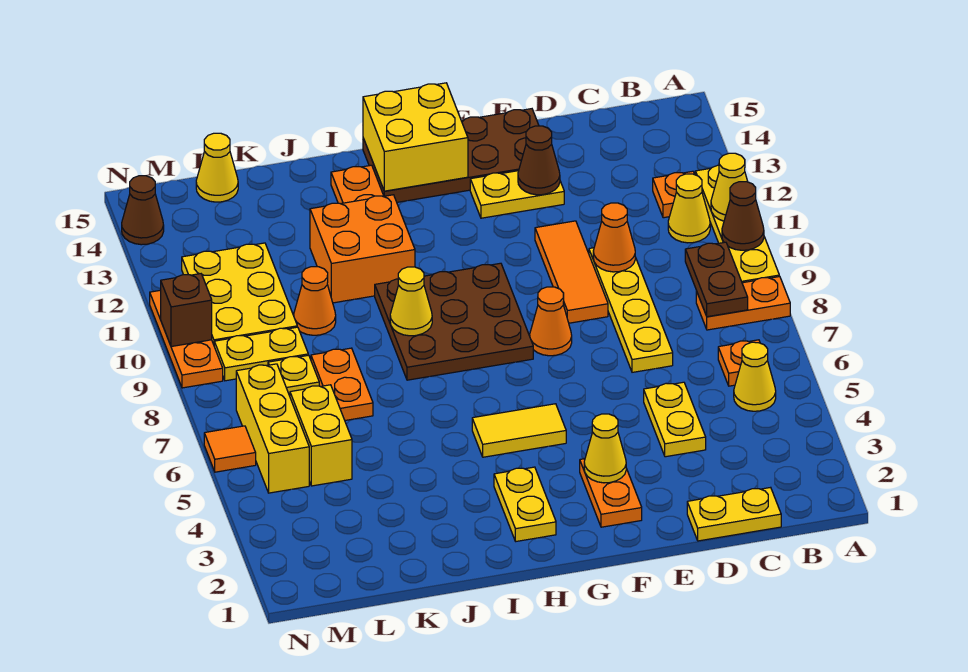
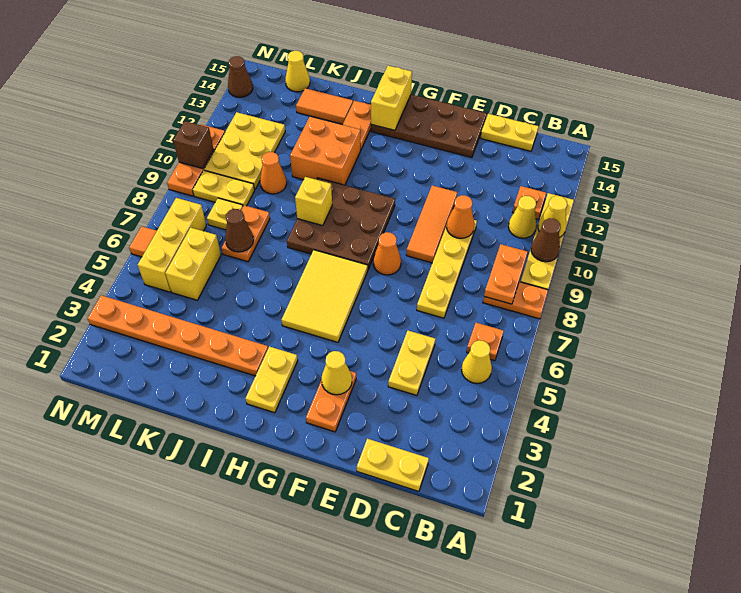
brown plate B8:B9 level 2 -> orange plate B8:B9 level 2
yellow plate E13:F13 level 1 -> yellow plate C15:D15 level 1
brown cone E13 level 2 -> brown cone K7 level 2
yellow tile G5:H5 level 1 -> yellow tile G5:H7 level 1
yellow brick G14:H15 level 2 -> yellow brick H14:H15 level 2
none -> orange plate I3:N3 level 1
yellow cone I9 level 2 -> yellow brick I9 level 2
none -> orange tile J14:K14 level 1

